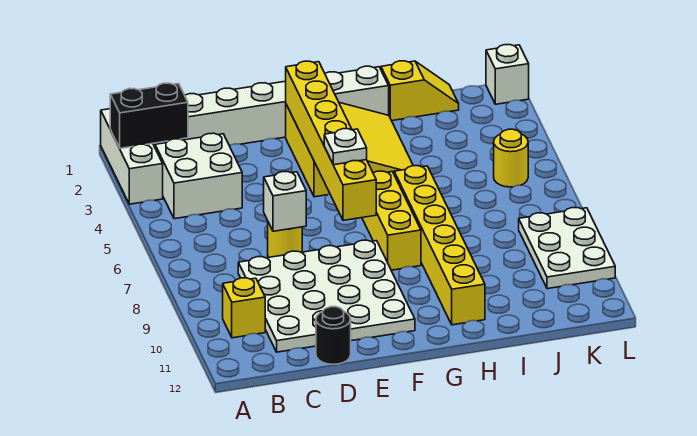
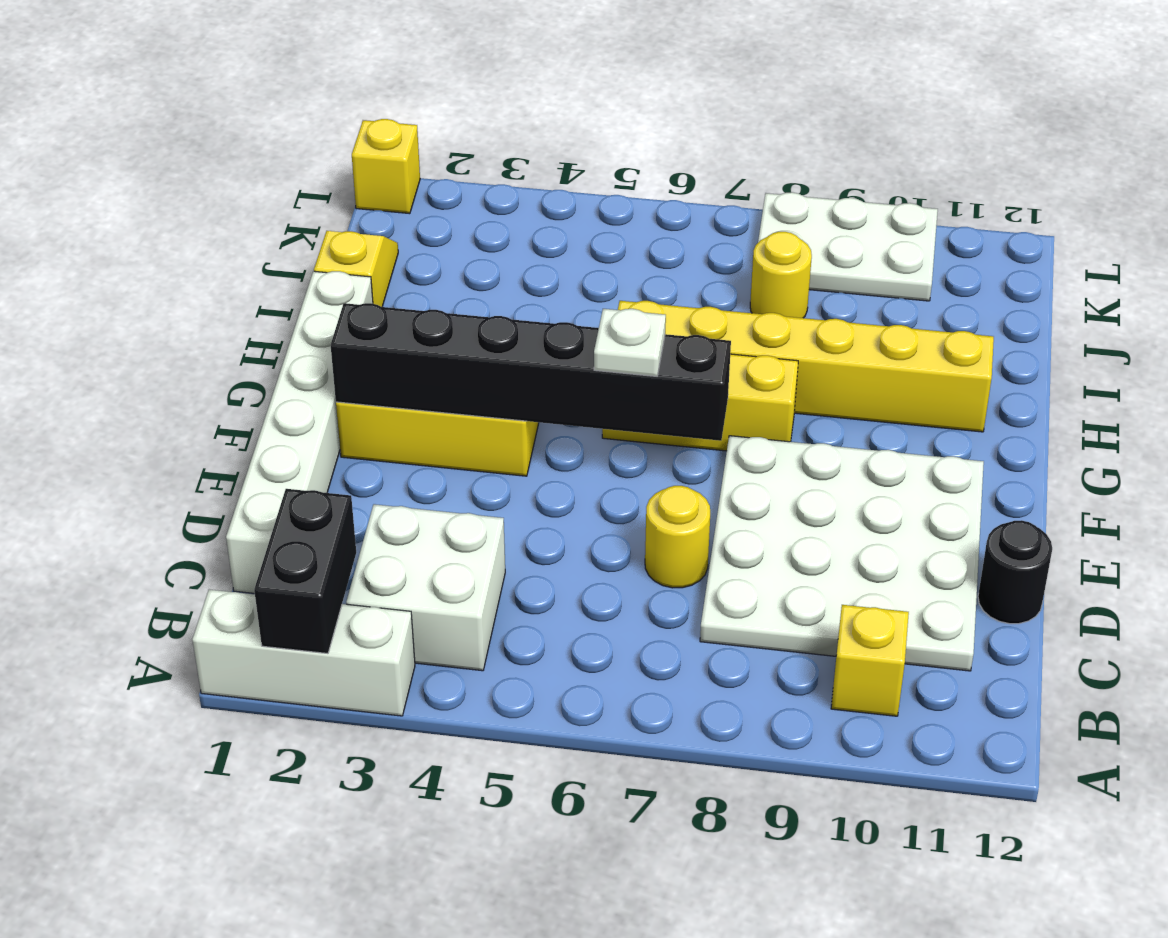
white brick D7 level 2 -> none
yellow brick F2:F7 level 2 -> black brick F2:F7 level 2
yellow round brick K5 level 1 -> yellow round brick J8 level 1
white brick L1 level 1 -> yellow brick L1 level 1

